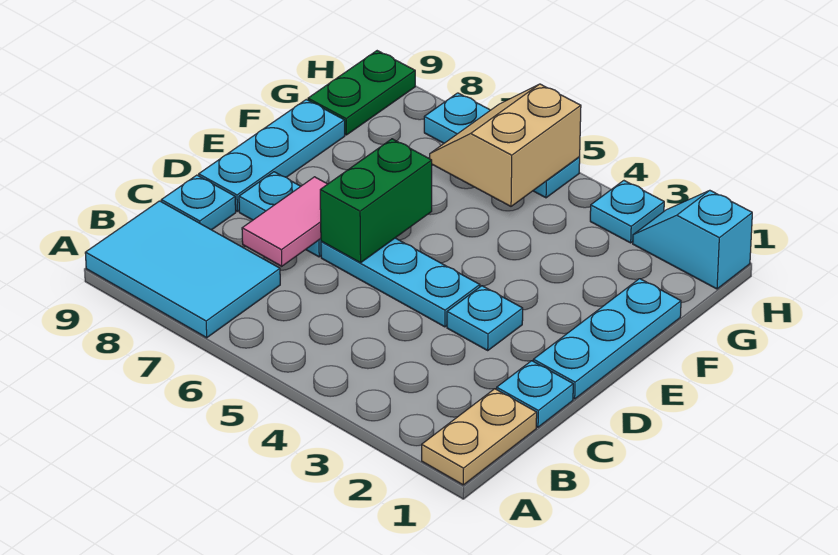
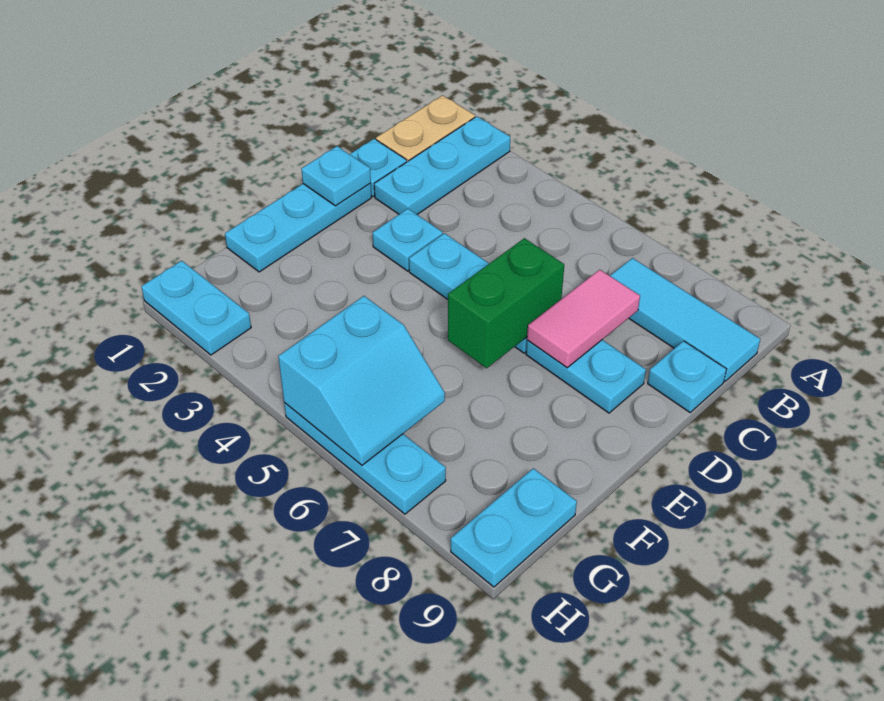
cyan tile A7:B9 level 1 -> cyan tile B7:B9 level 1
cyan plate D9:F9 level 1 -> cyan plate A2:C2 level 1
tan slope G5:H6 level 2 top 5 -> cyan slope G5:H6 level 2 top 5
green plate G9:H9 level 1 -> cyan plate G9:H9 level 1
cyan slope H1:H2 level 1 top 1 -> cyan plate H1:H2 level 1
cyan plate H3 level 1 -> cyan plate D1 level 2

